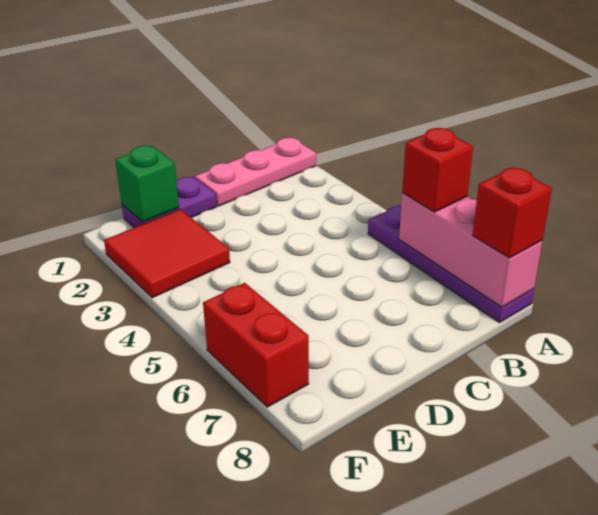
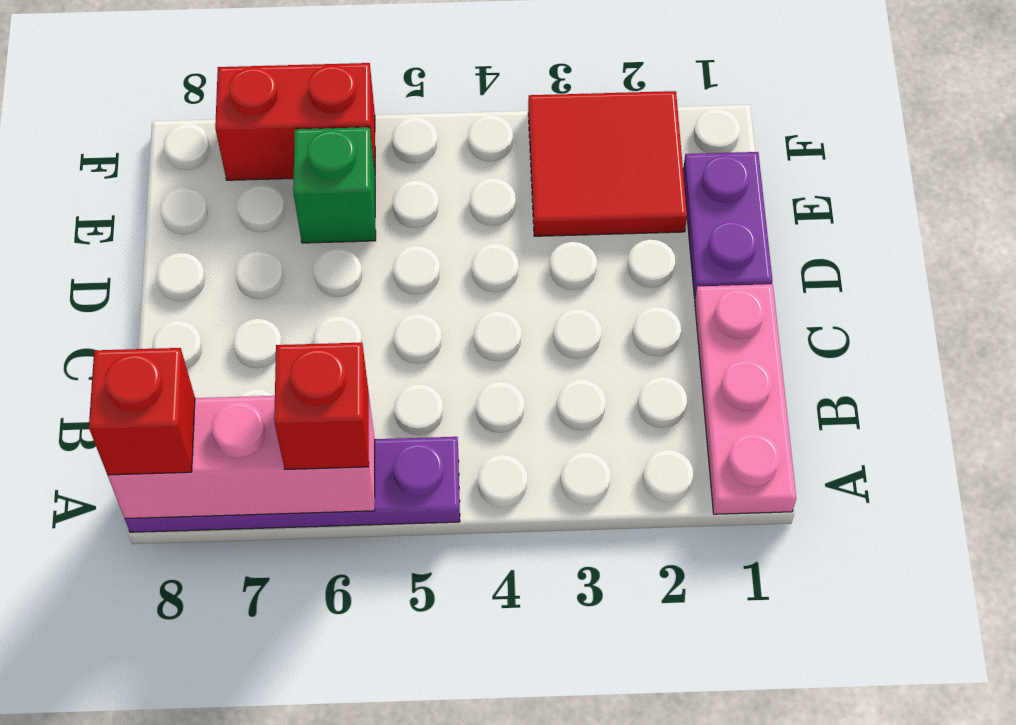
green brick E1 level 2 -> green brick E6 level 1

